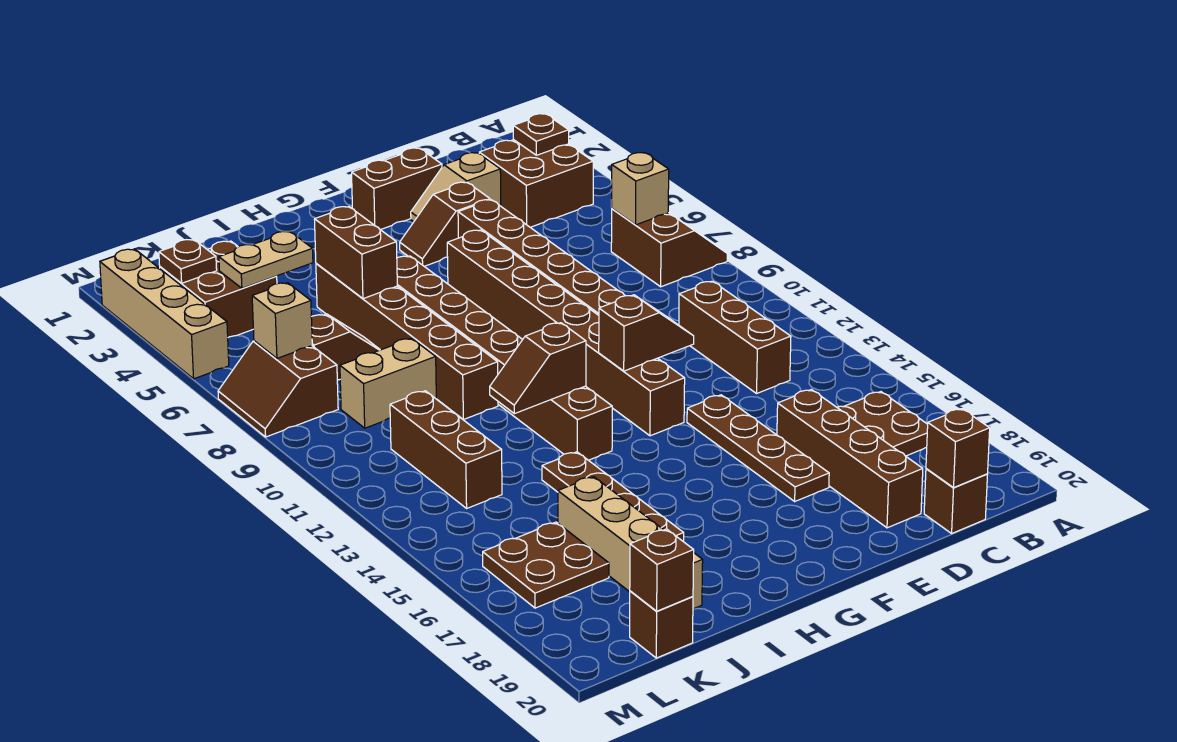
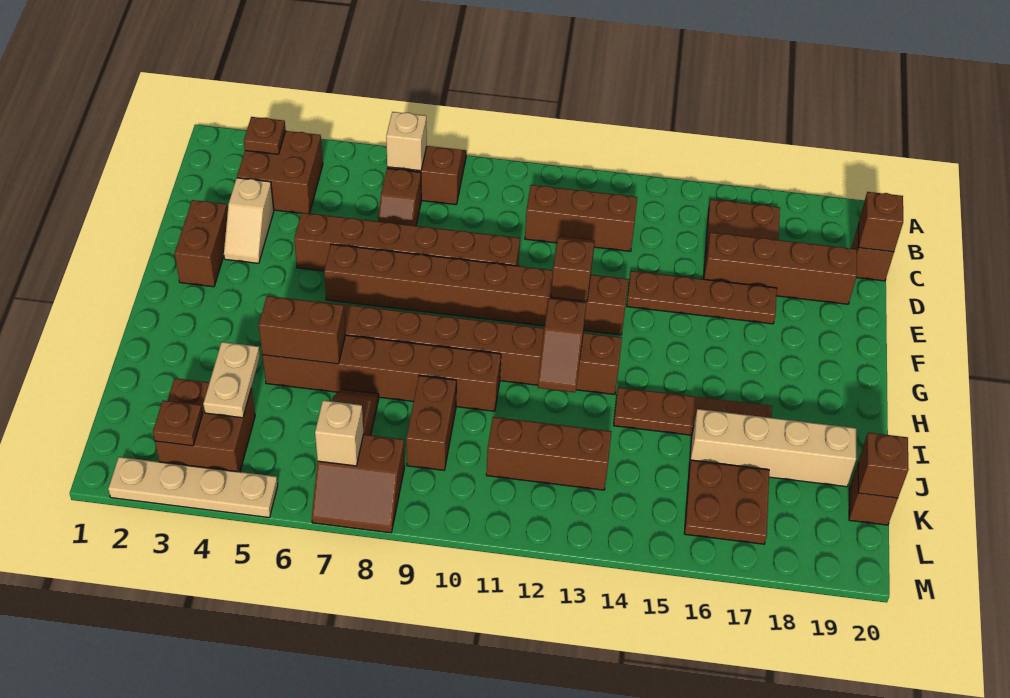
brown slope E4:F4 level 1 top E -> brown slope C7:D7 level 1 top C
tan brick J9:K9 level 1 -> brown brick J9:K9 level 1
tan brick M2:M5 level 1 -> tan plate M2:M5 level 1

